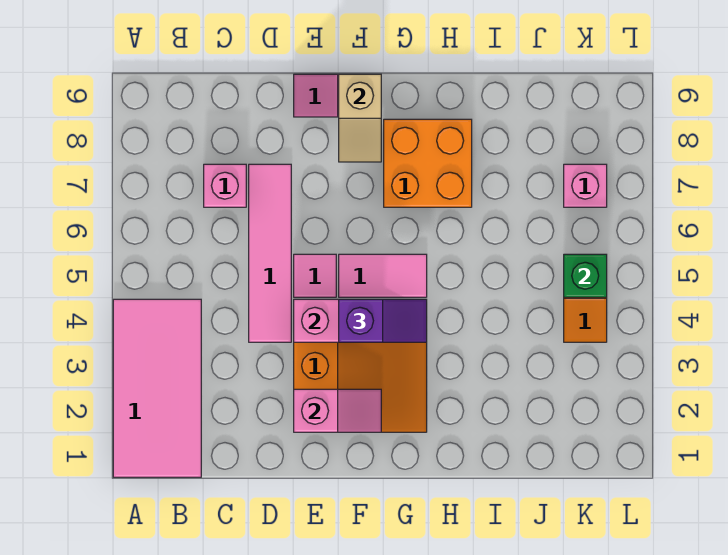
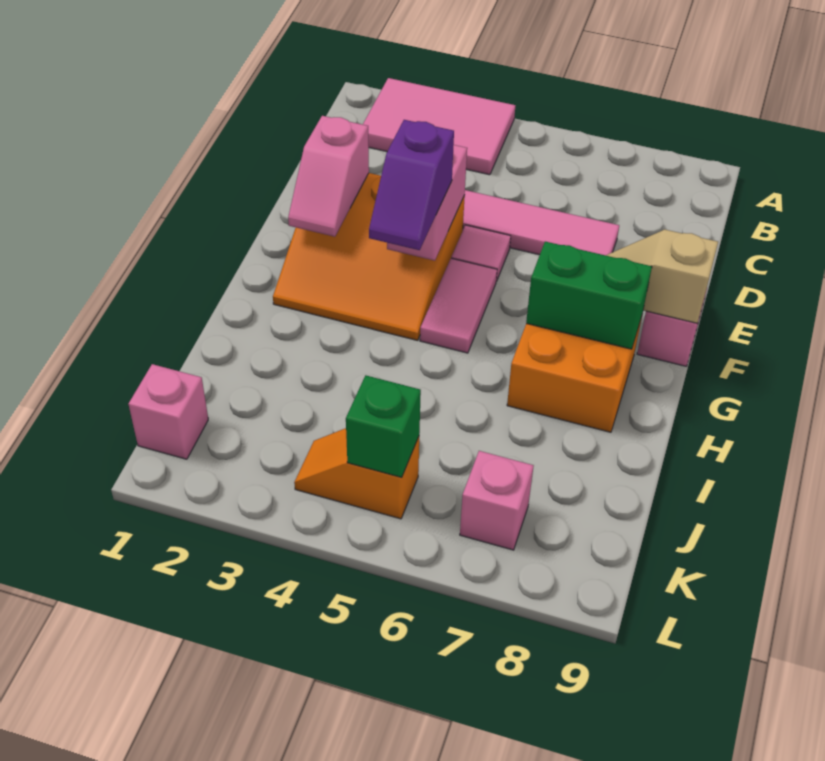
pink tile A1:B4 level 1 -> pink tile A2:B4 level 1
pink brick C7 level 1 -> pink brick K1 level 1
none -> green brick G7:G8 level 2

